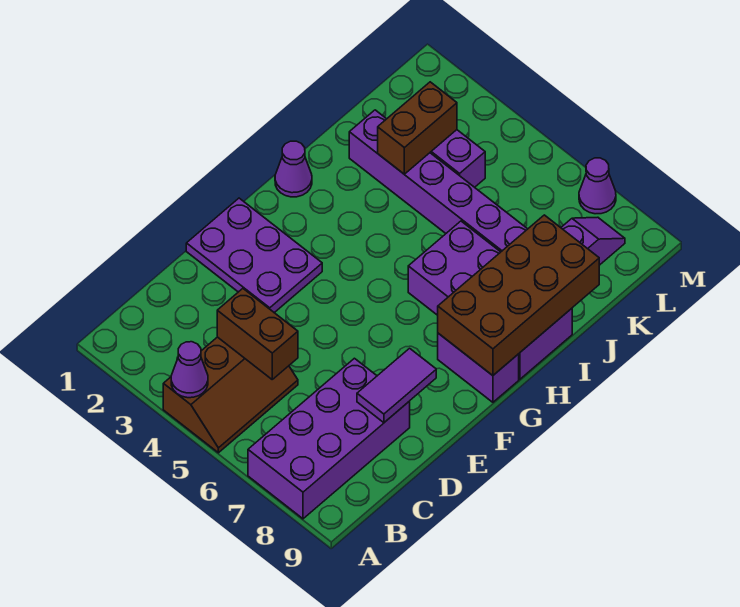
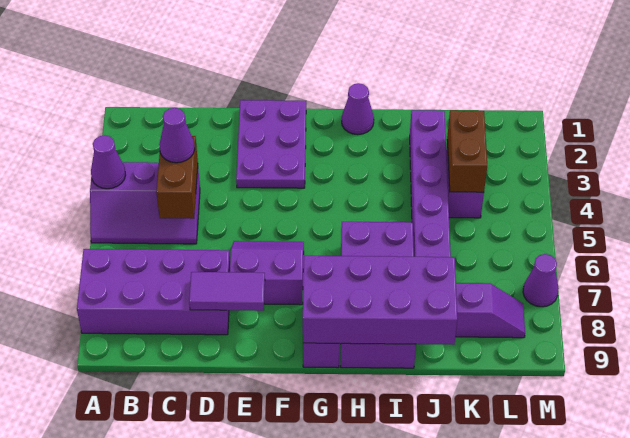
brown slope A4:C5 level 1 top 4 -> purple slope A4:C5 level 1 top 4
none -> purple cone C4 level 3
none -> purple slope E6:F7 level 1 top 7
brown brick G8:J9 level 2 -> purple brick G8:J9 level 2
brown brick J3:K3 level 2 -> brown brick K3:K4 level 2

